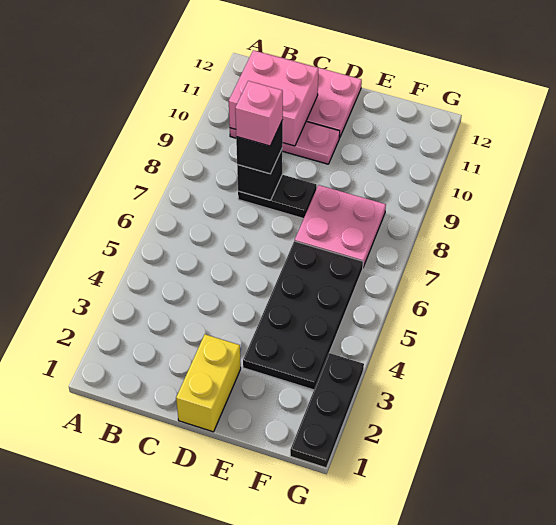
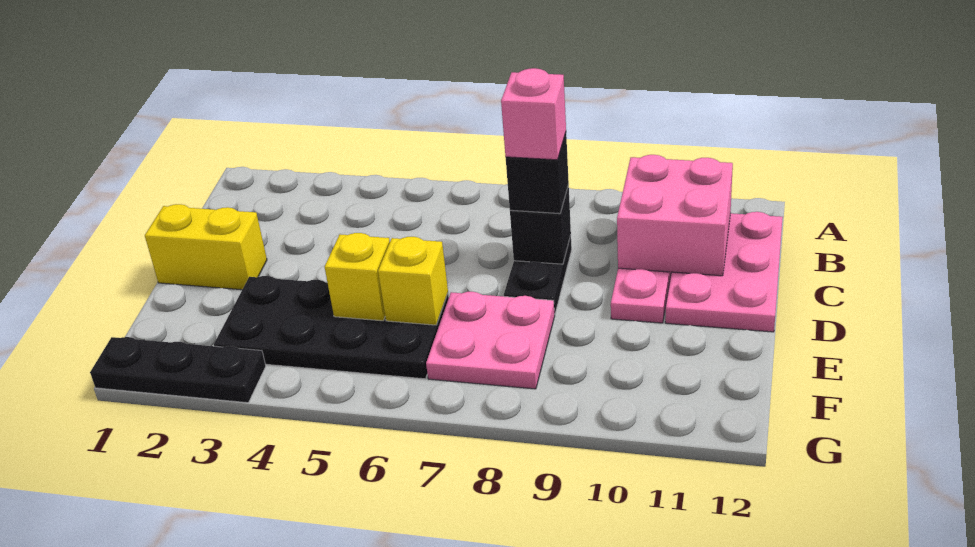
none -> yellow brick E5 level 2
none -> yellow brick E6 level 2

